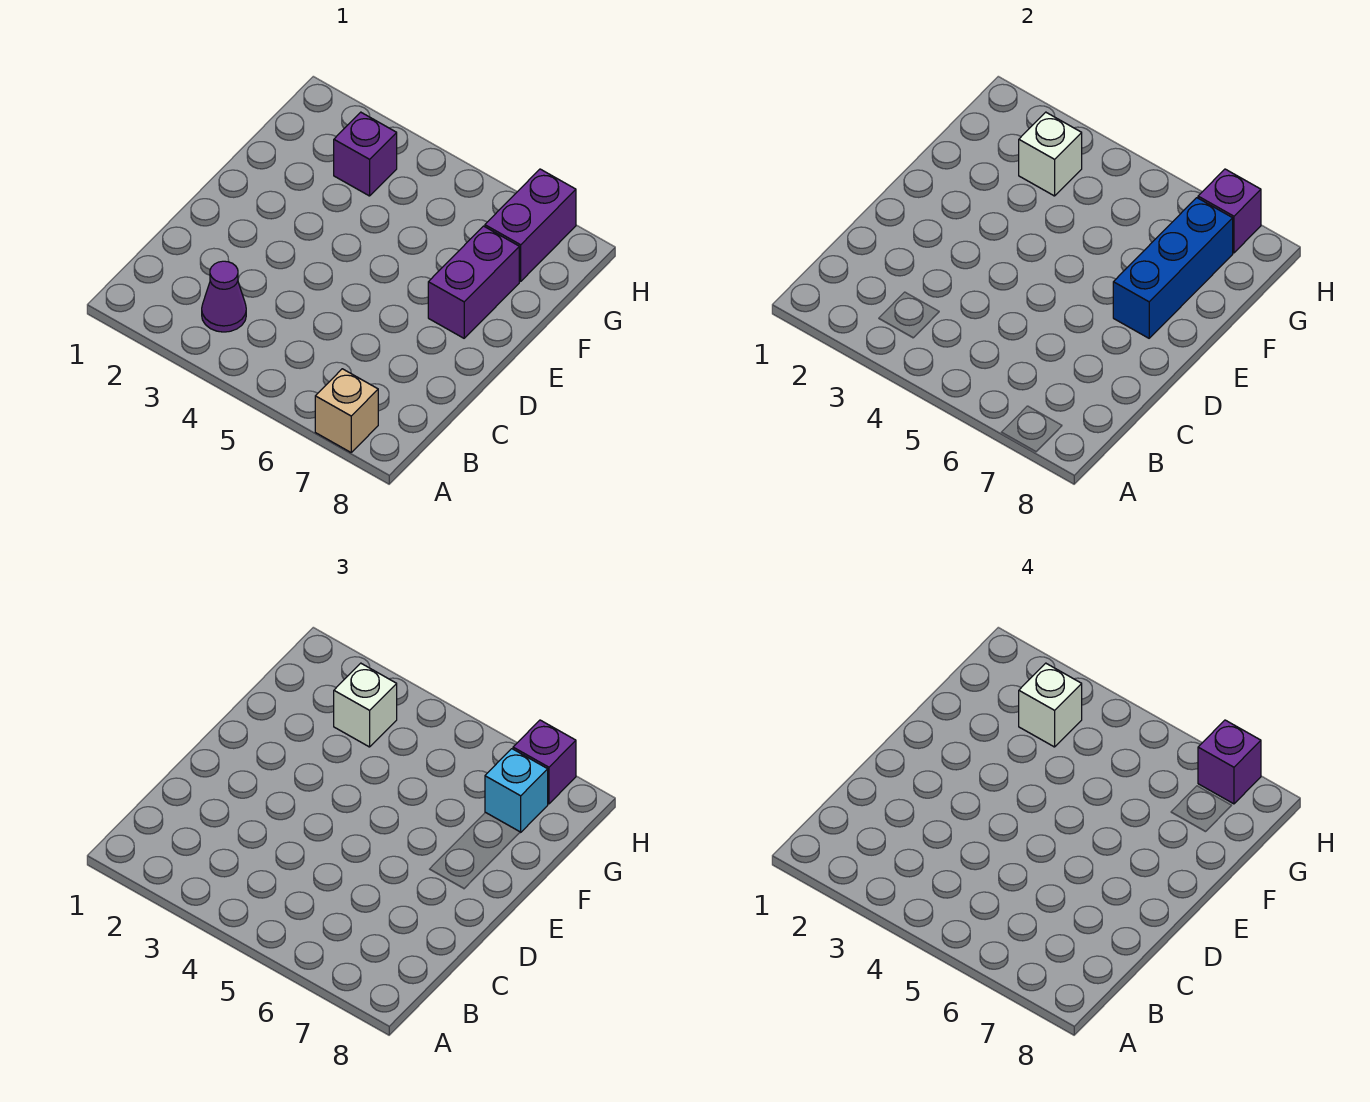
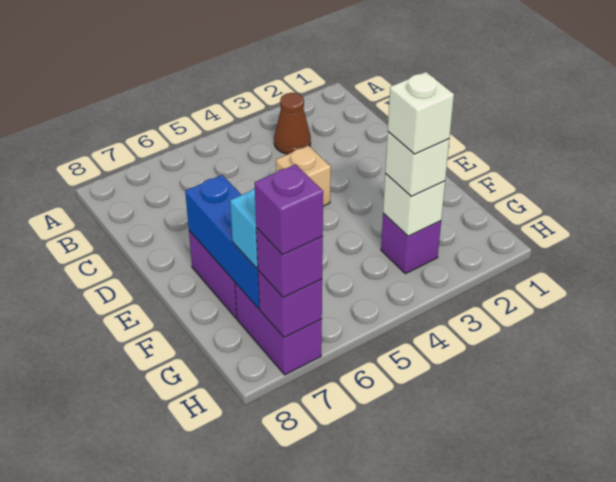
tan brick A7 level 1 -> tan brick D4 level 1
purple cone B3 level 1 -> brown cone B3 level 1

